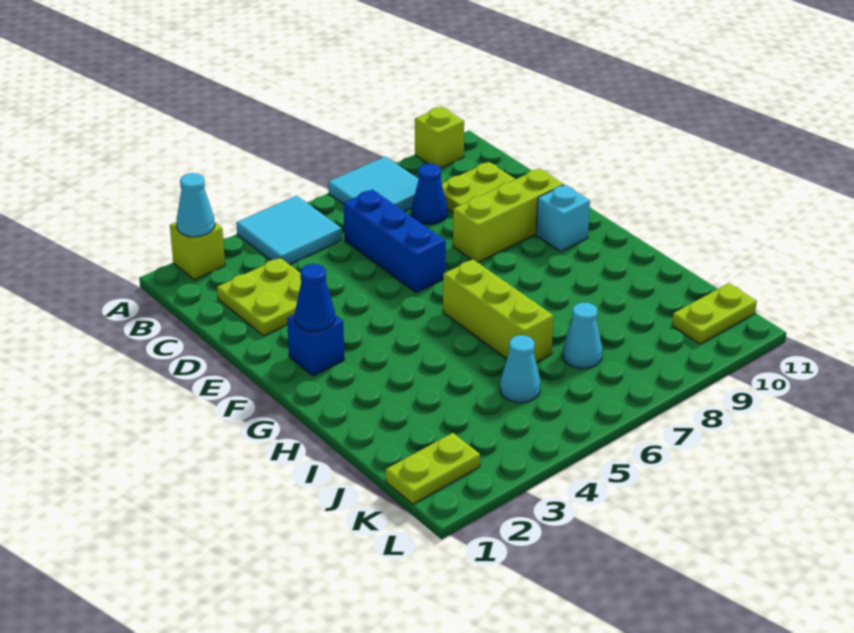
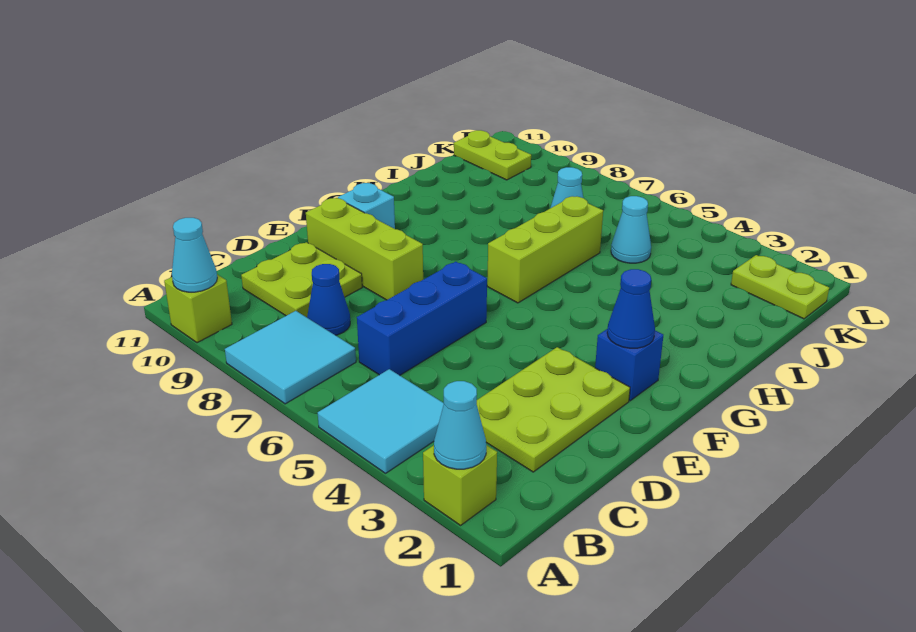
none -> cyan cone A10 level 2
lime plate C2:D3 level 1 -> lime plate C2:E3 level 1

